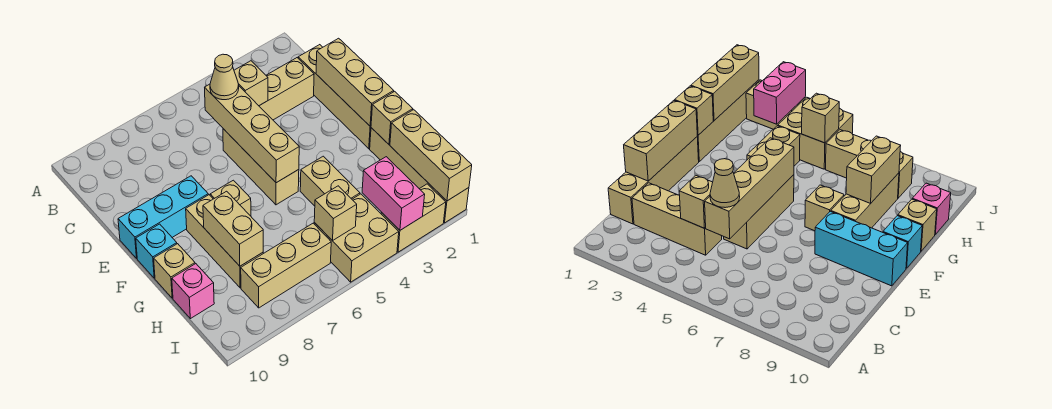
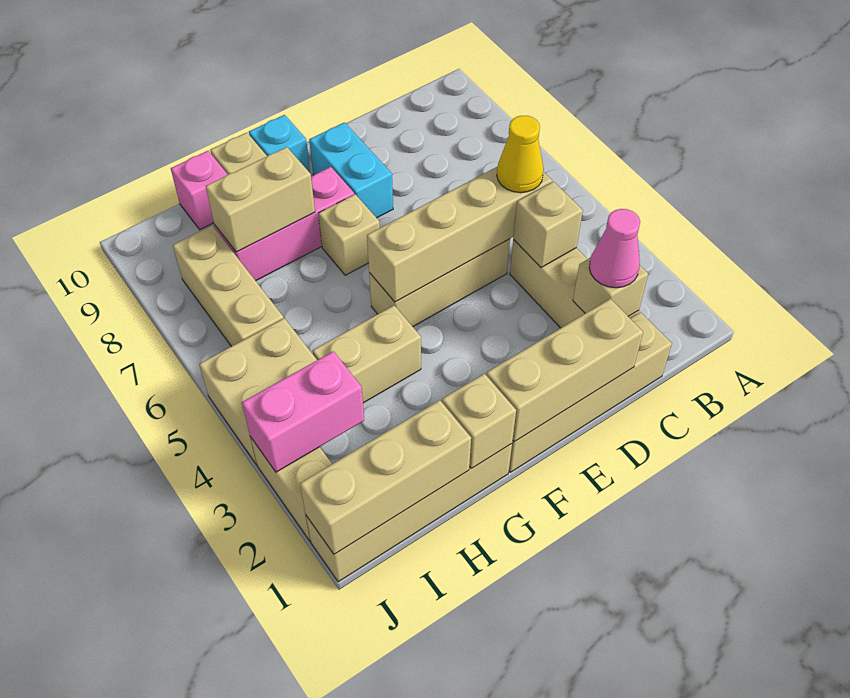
none -> pink cone C2 level 3
tan cone C5 level 3 -> yellow cone C5 level 3
cyan brick E8:E10 level 1 -> cyan brick E8:E9 level 1
tan brick F8:H8 level 1 -> pink brick F8:H8 level 1
tan brick I5 level 2 -> tan brick C2 level 2

